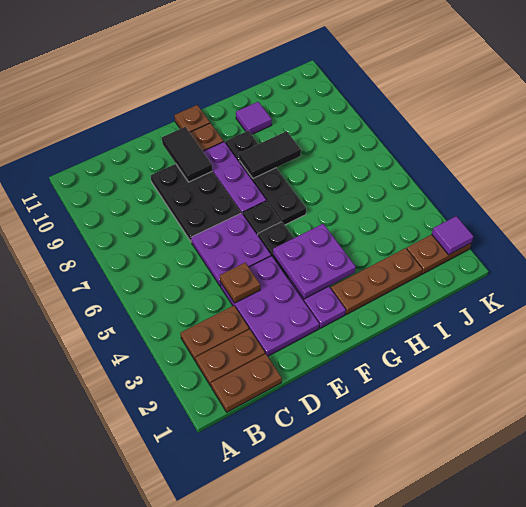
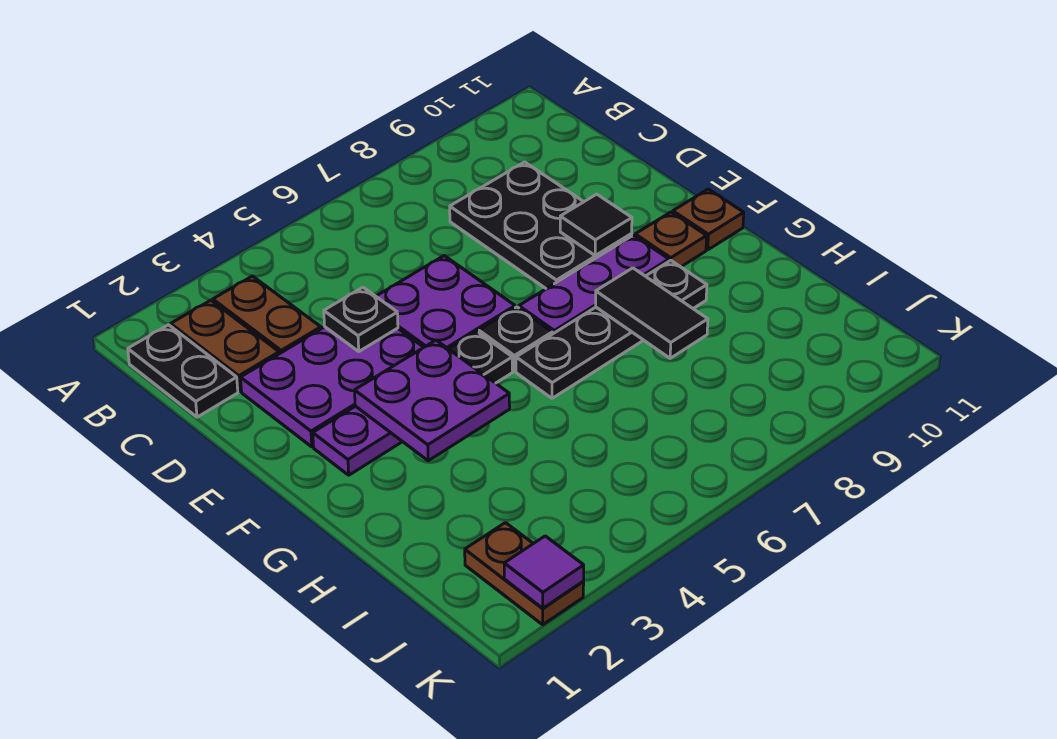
brown plate B1:C1 level 1 -> black plate B1:C1 level 1
brown plate D4 level 2 -> black plate D4 level 2
black plate D7:E9 level 1 -> black plate C8:E9 level 1
black tile E9:E10 level 2 -> black tile E9 level 2
brown plate G2:I2 level 1 -> none
purple tile H10 level 1 -> none

